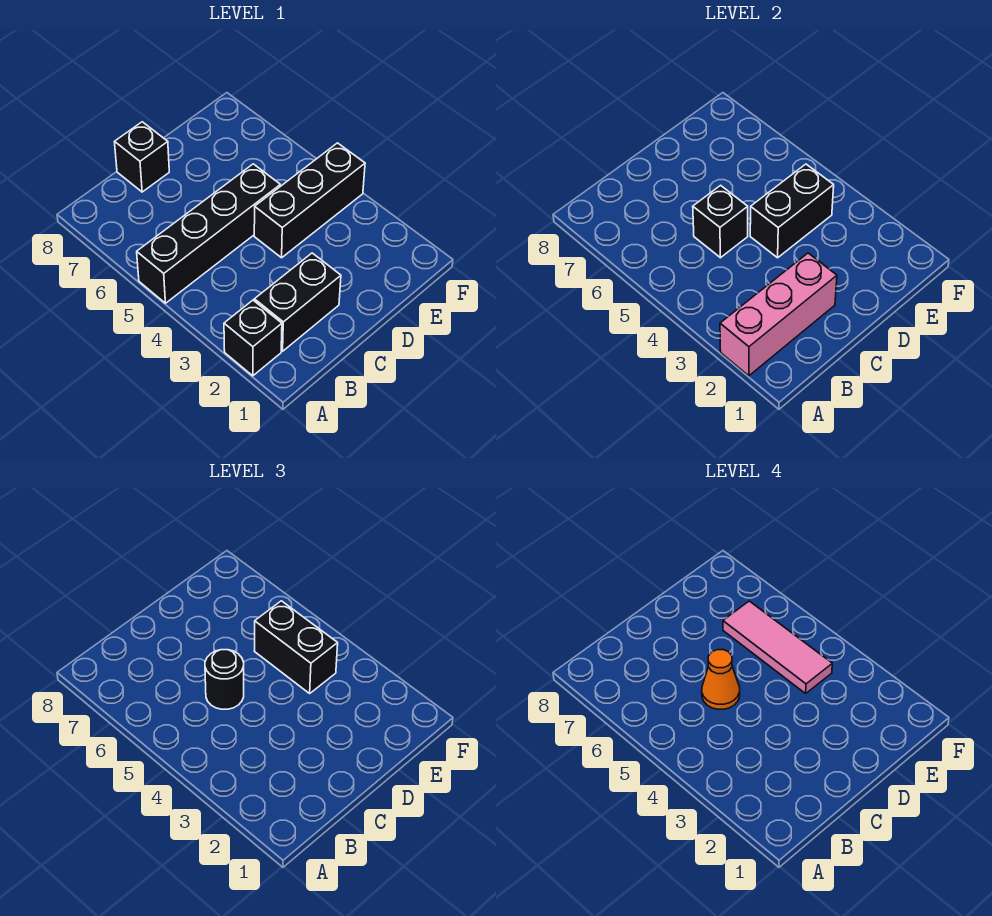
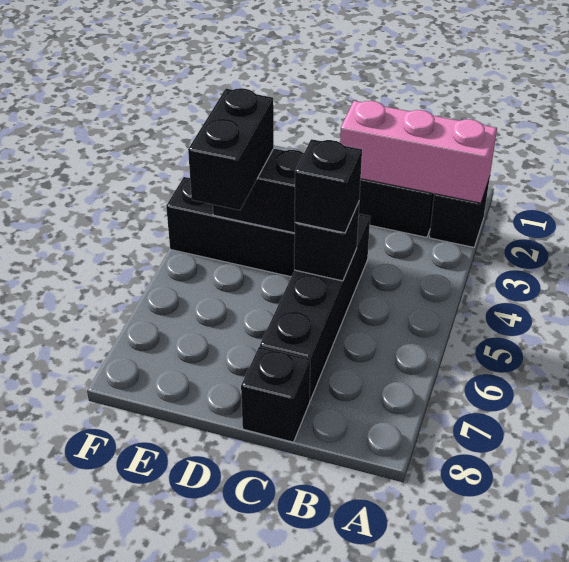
black brick A5:D5 level 1 -> black brick C4:C7 level 1
black round brick C5 level 3 -> black brick C5 level 3
orange cone C5 level 4 -> none
pink tile E4:E6 level 4 -> none

